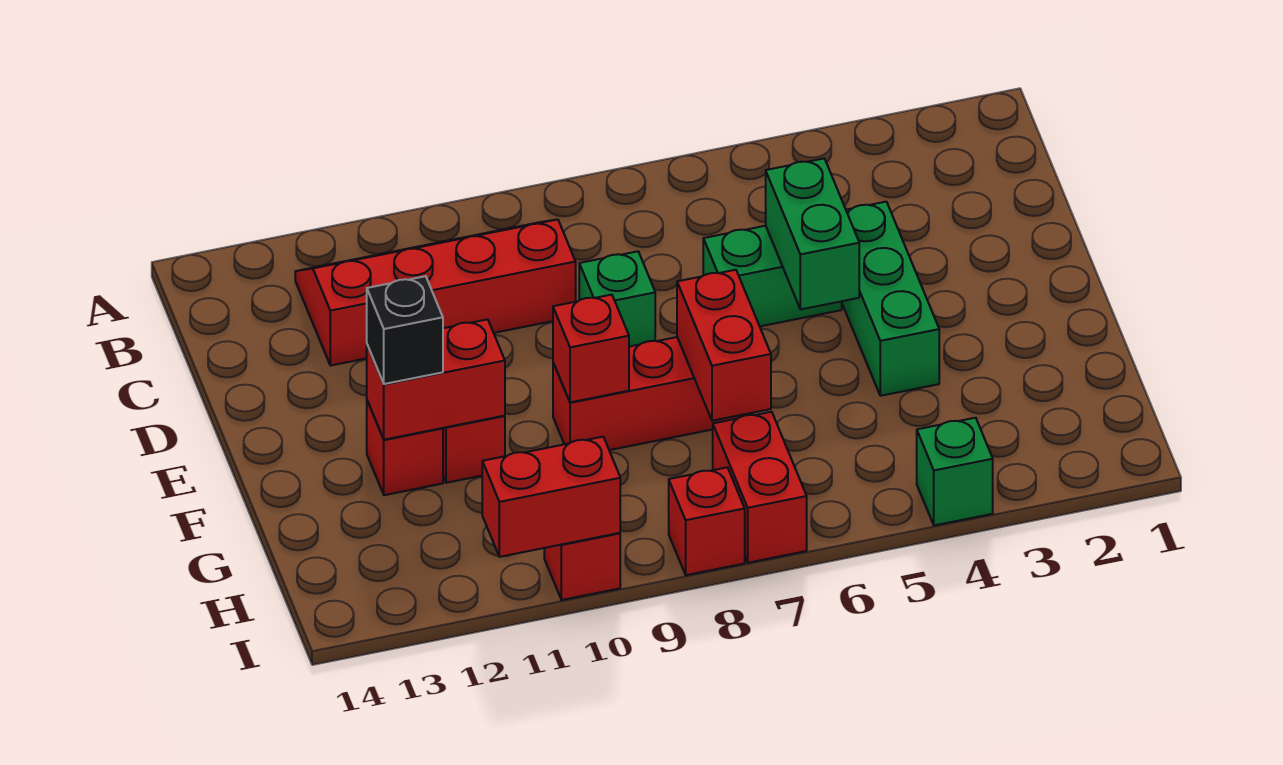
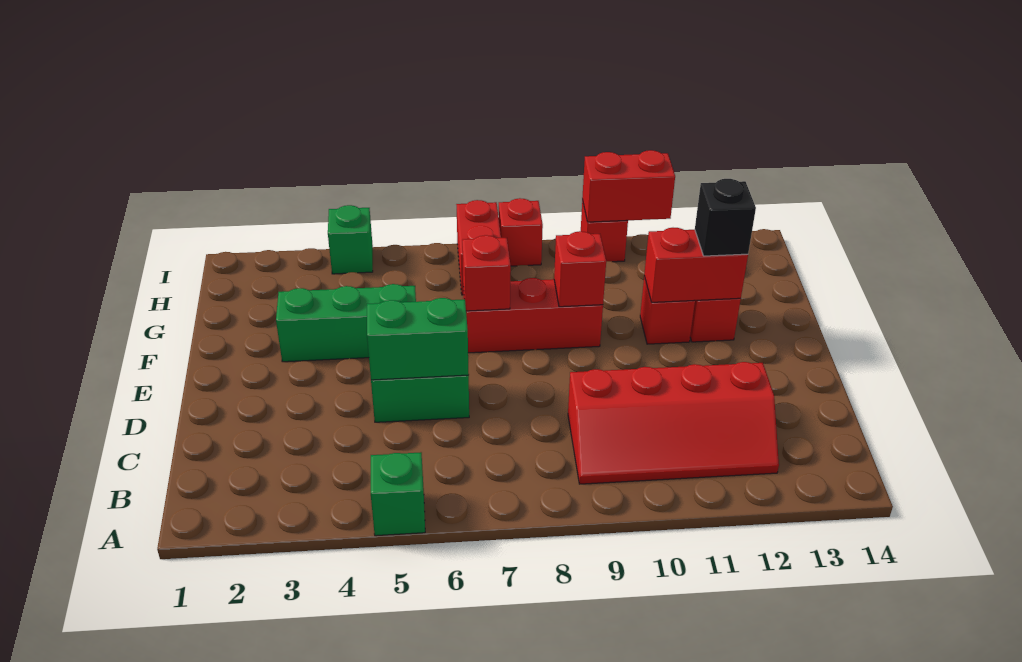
green brick D4:F4 level 1 -> green brick F3:F5 level 1
green brick D5:E5 level 2 -> green brick D5:D6 level 2
green brick D8 level 1 -> green brick A5 level 1
red brick F7:G7 level 2 -> red brick F7 level 2

